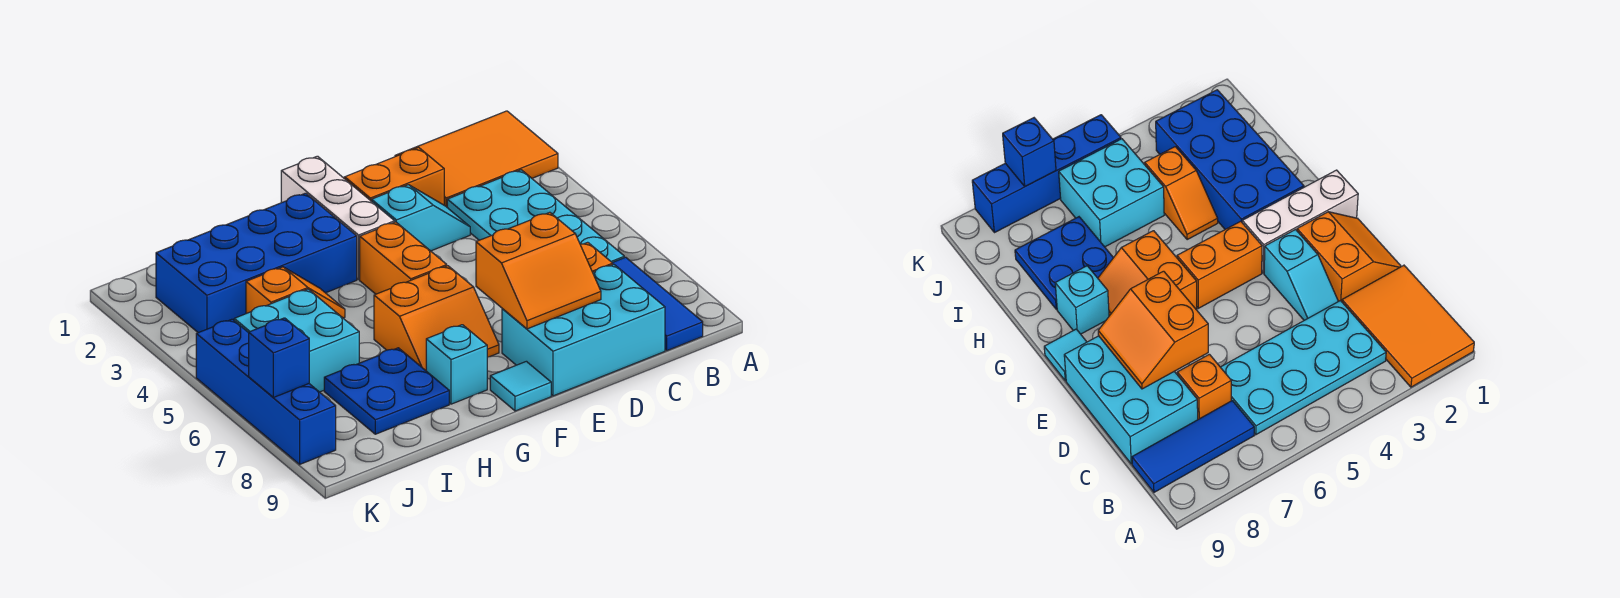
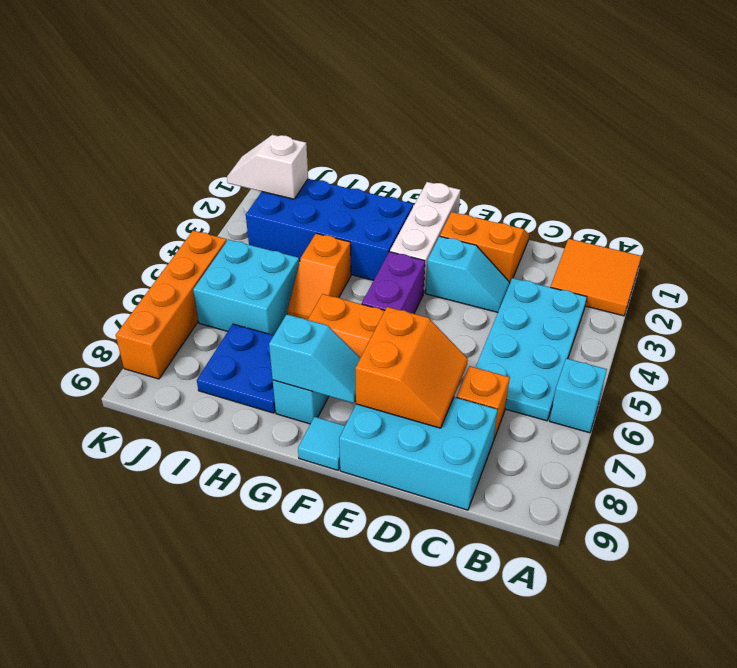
orange tile A1:C2 level 1 -> orange tile A1:B2 level 1
none -> cyan brick A6 level 1
blue tile B7:B9 level 1 -> none
orange slope D7:E8 level 2 top 7 -> orange slope D7:E8 level 2 top E
orange brick F4:F5 level 1 -> purple brick F4:F5 level 1
none -> cyan slope F8:G8 level 2 top G
orange slope H4:I4 level 1 top I -> orange slope H4:H5 level 1 top 4
none -> white slope J2:K2 level 2 top J
blue brick K5:K8 level 1 -> orange brick K5:K8 level 1
blue brick K7 level 2 -> none

